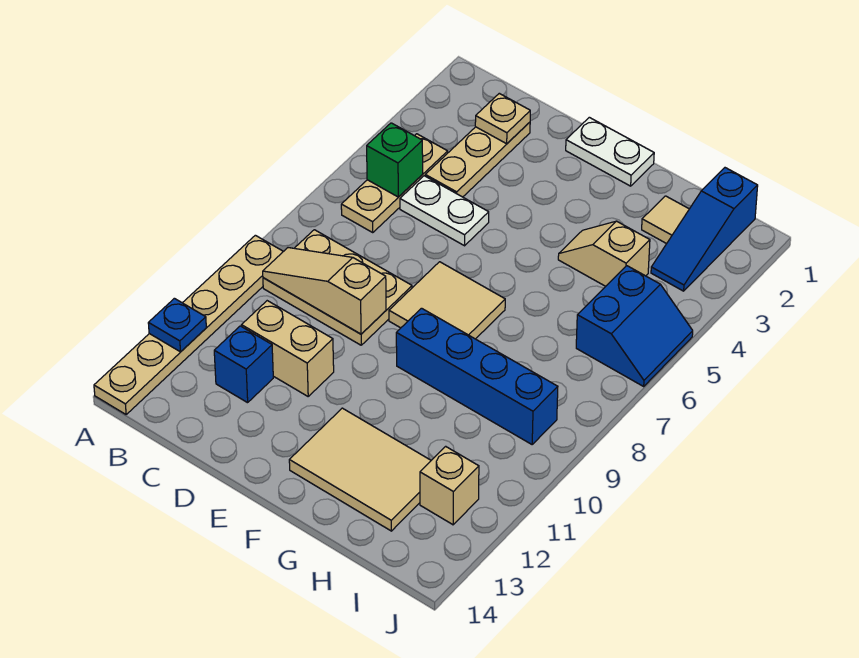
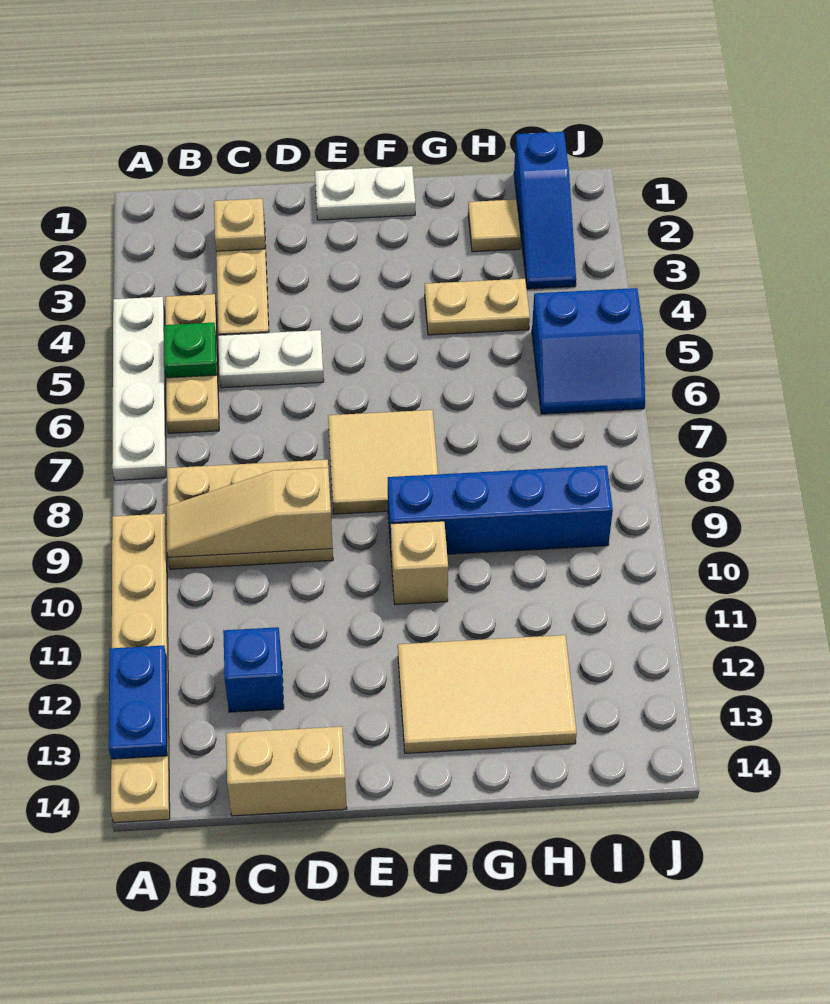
none -> white plate A4:A7 level 1
blue plate A12 level 2 -> blue plate A12:A13 level 2
green brick B5 level 2 -> green plate B5 level 2
tan brick C11:D11 level 1 -> tan brick C14:D14 level 1
tan slope G4:H4 level 1 top H -> tan plate G4:H4 level 1
blue slope I5:J6 level 1 top I -> blue slope I5:J6 level 1 top 5
tan brick I12 level 1 -> tan brick F10 level 1

